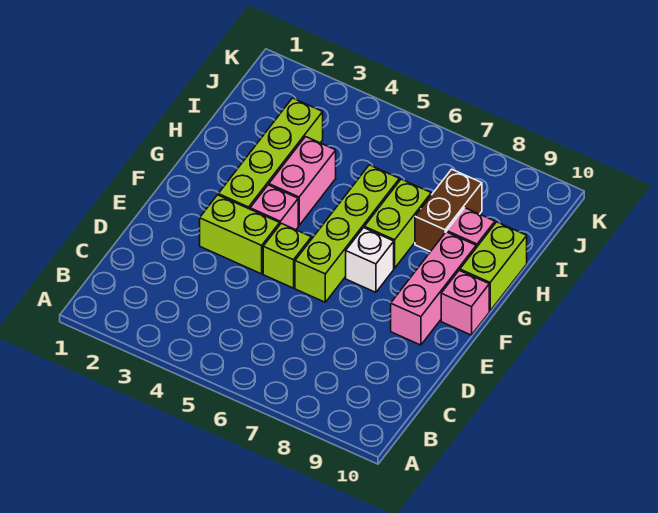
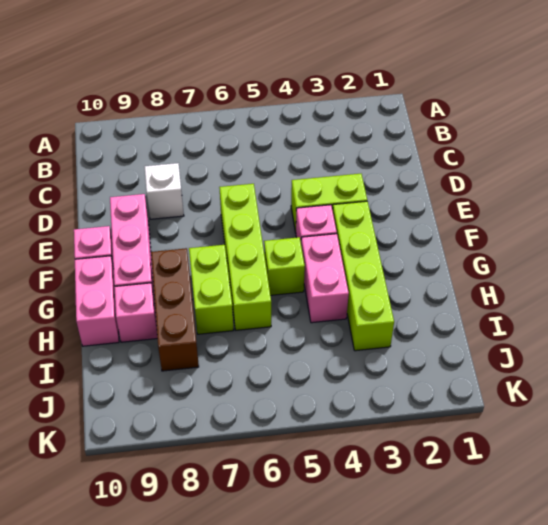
lime brick E5 level 1 -> lime brick G5 level 1
white brick F7 level 1 -> white brick D8 level 1
lime brick G10:H10 level 1 -> pink brick G10:H10 level 1
brown brick H8:I8 level 1 -> brown brick G8:I8 level 1

